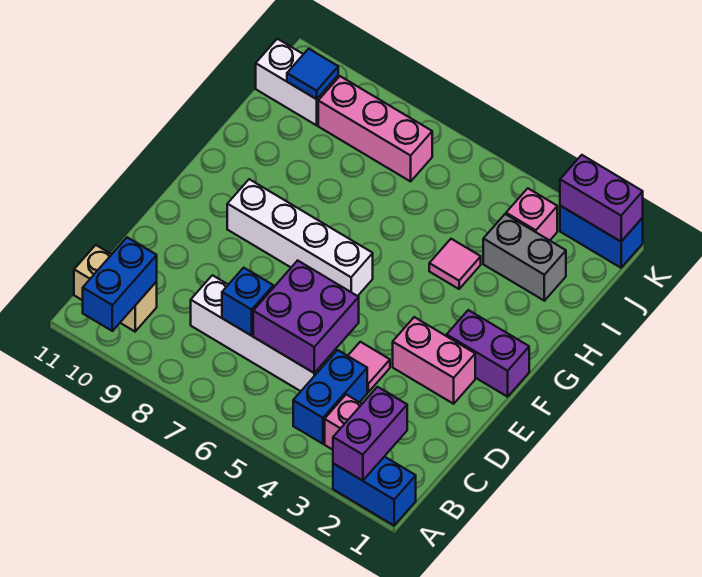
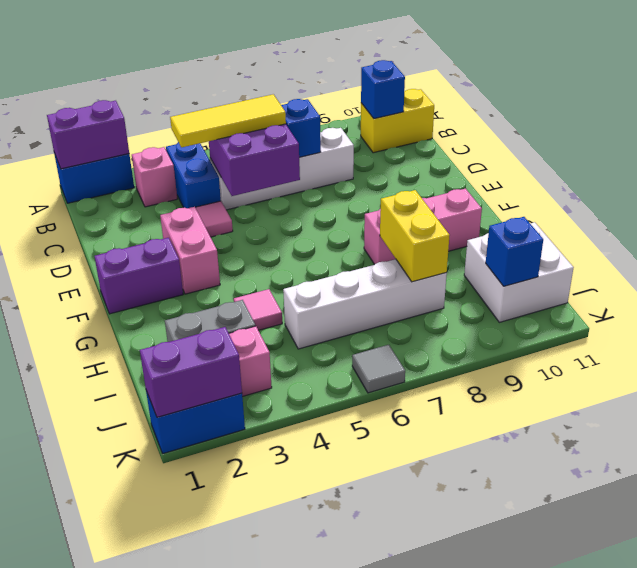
purple brick A2:B2 level 2 -> purple brick A1:A2 level 2
blue brick A10:B10 level 2 -> blue brick B10 level 2
tan brick B10:B11 level 1 -> yellow brick B10:B11 level 1
none -> yellow tile C4:C6 level 3
pink brick E2:E3 level 1 -> pink brick E3:F3 level 1
white brick F6:F9 level 1 -> white brick I5:I8 level 1
none -> yellow brick H8:I8 level 2
pink brick J7:J9 level 1 -> pink brick G8:G10 level 1
white brick J10:J11 level 1 -> white brick I10:J11 level 1
blue tile J10 level 2 -> blue brick J10 level 2
none -> grey tile K6 level 1

